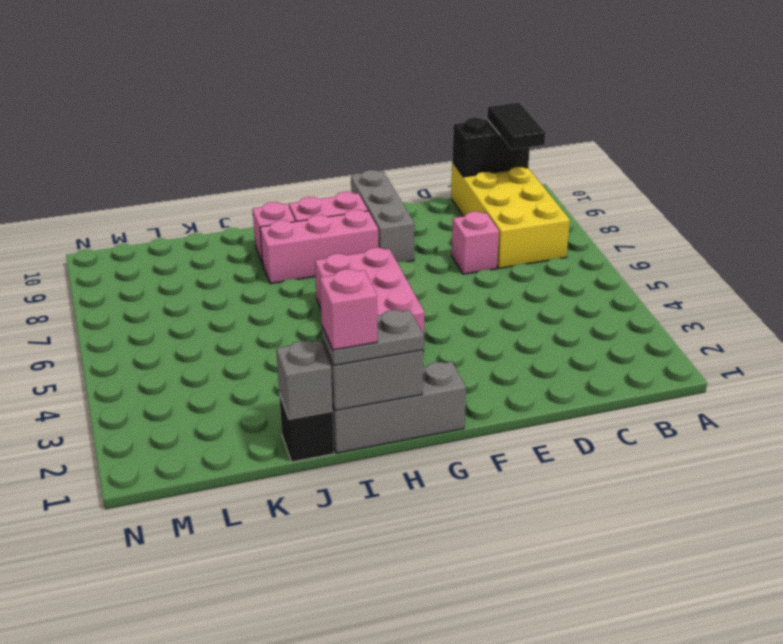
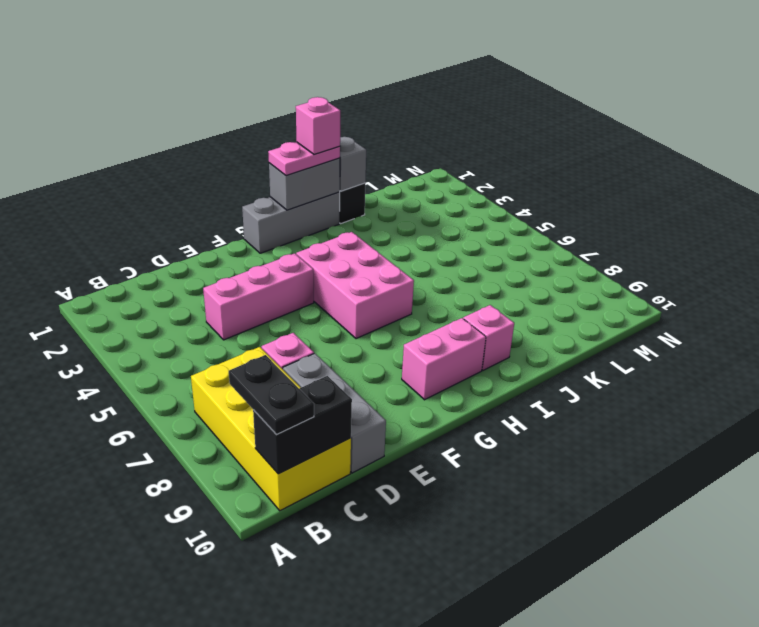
black tile B9:B10 level 3 -> black plate B9:B10 level 3
grey brick F8:F10 level 1 -> grey brick D8:D10 level 1
pink brick G8:I8 level 1 -> pink brick D4:F4 level 1
grey plate H1:I1 level 3 -> pink plate H1:I1 level 3

